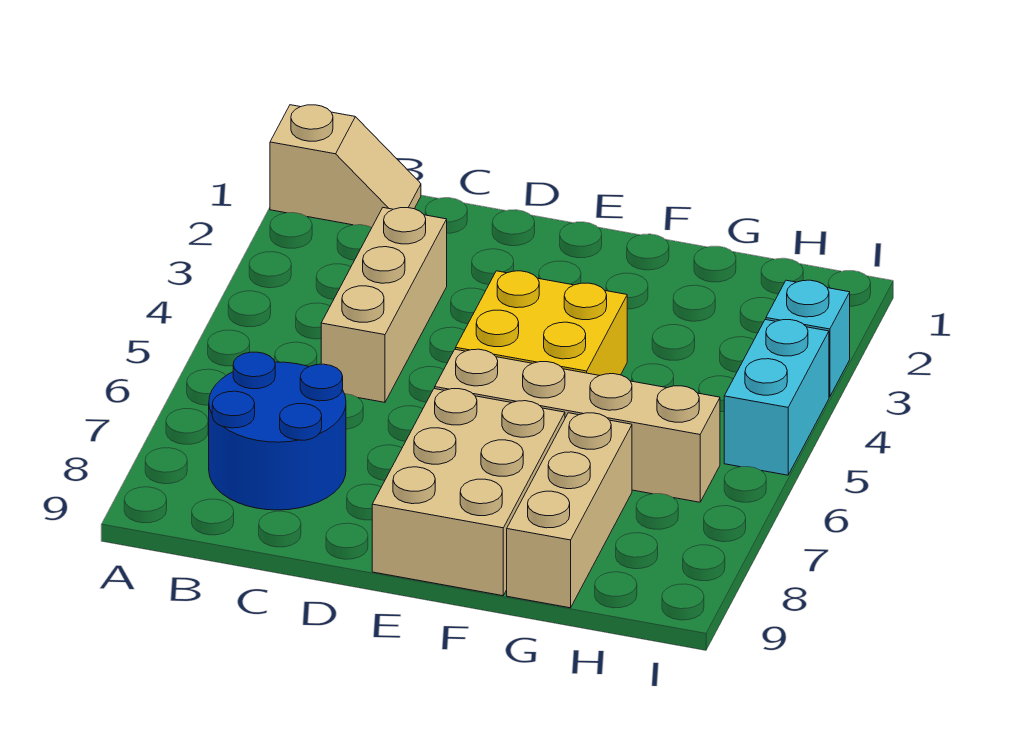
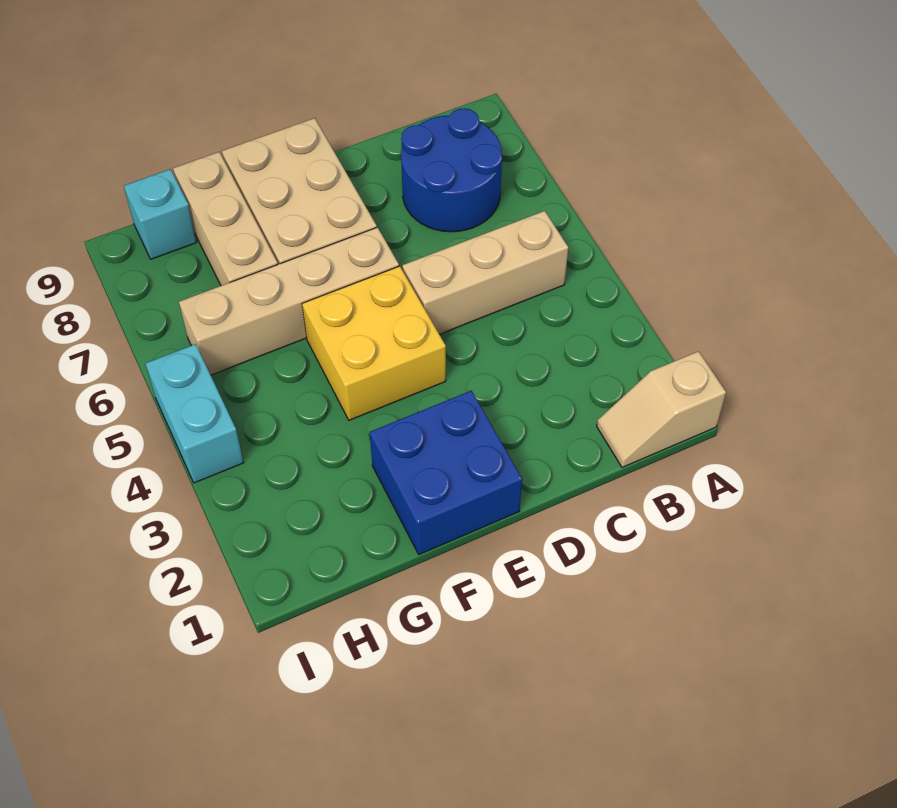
tan brick C3:C5 level 1 -> tan brick B5:D5 level 1
none -> blue brick E1:F2 level 1
cyan brick I3 level 1 -> cyan brick H9 level 1

